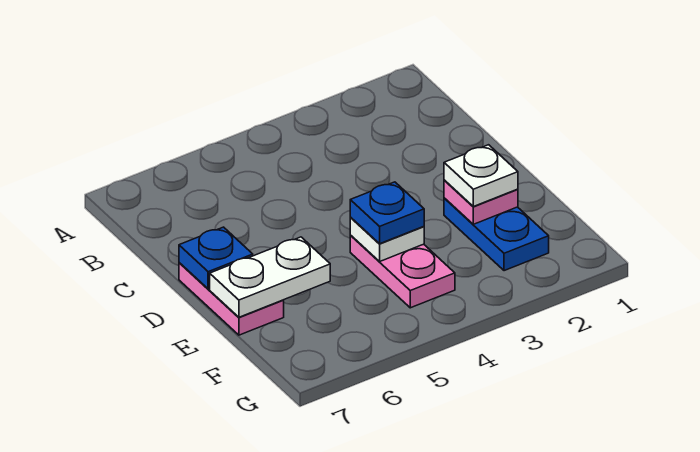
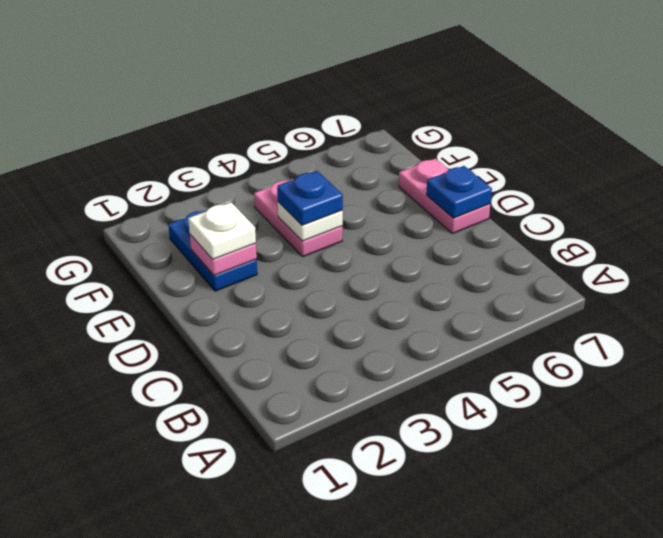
white plate E6:E7 level 2 -> none

